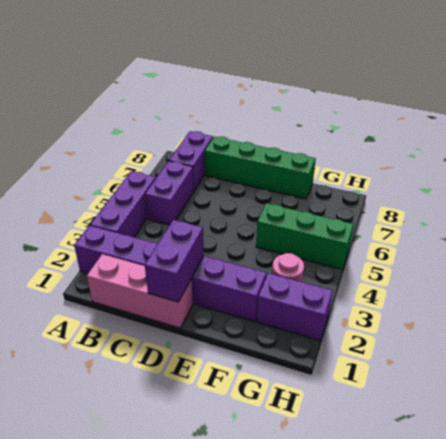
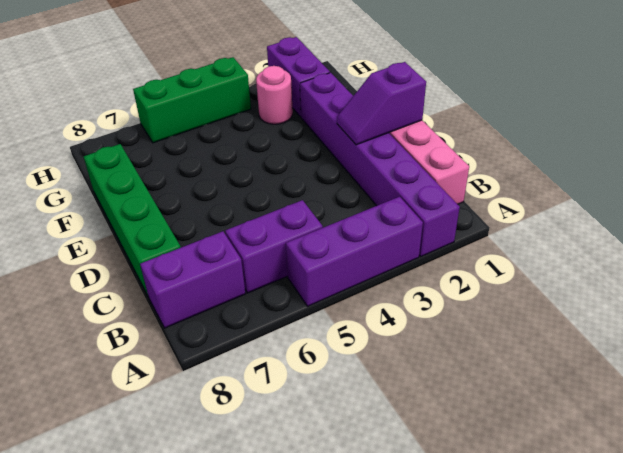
purple brick D1:D2 level 2 -> purple slope D1:D2 level 2 top 1
green brick F5:H5 level 1 -> green brick H4:H6 level 1

